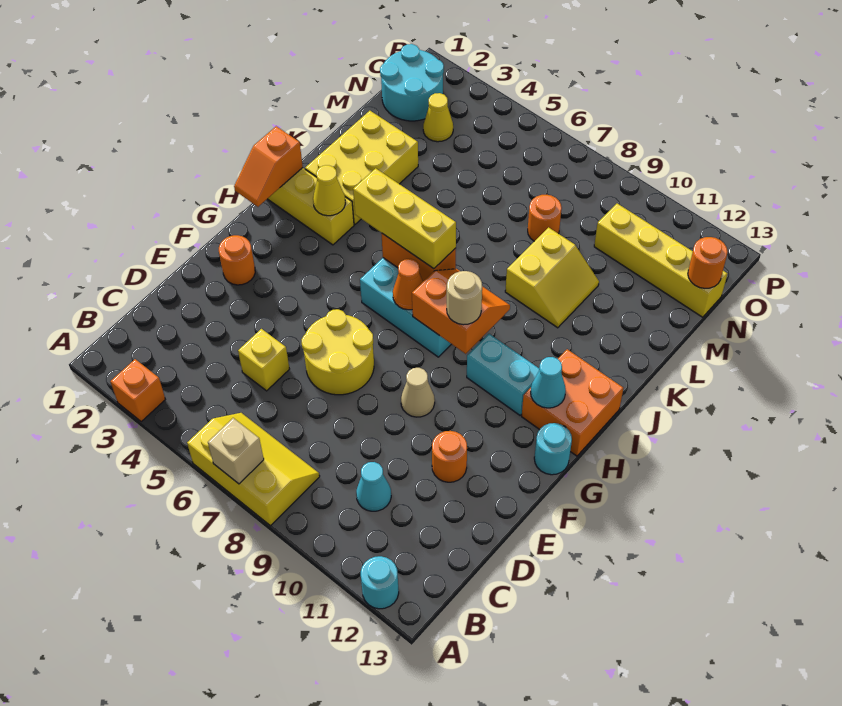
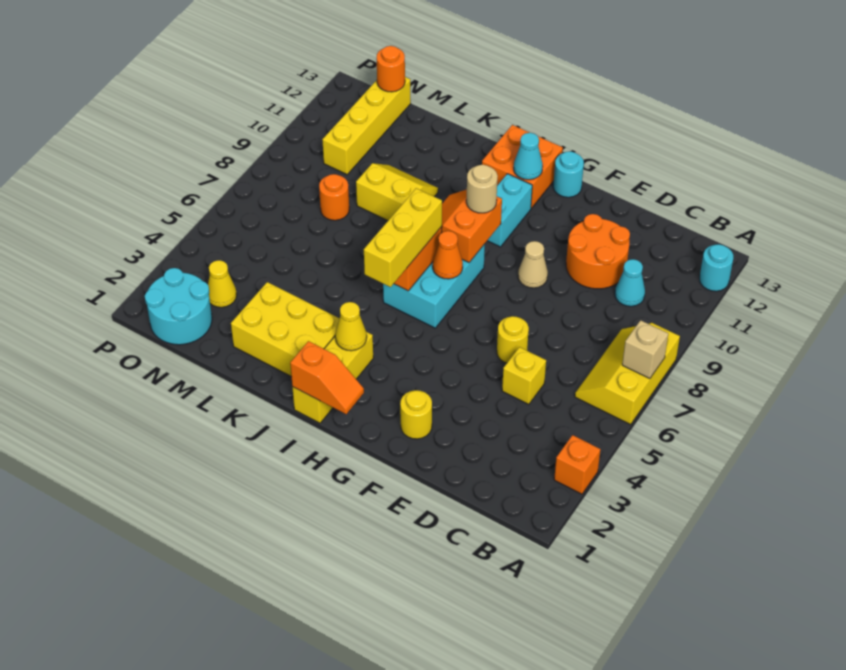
yellow round brick E6:F7 level 1 -> yellow round brick E6 level 1
orange round brick E11 level 1 -> orange round brick D10:E11 level 1
orange round brick F2 level 1 -> yellow round brick F2 level 1

